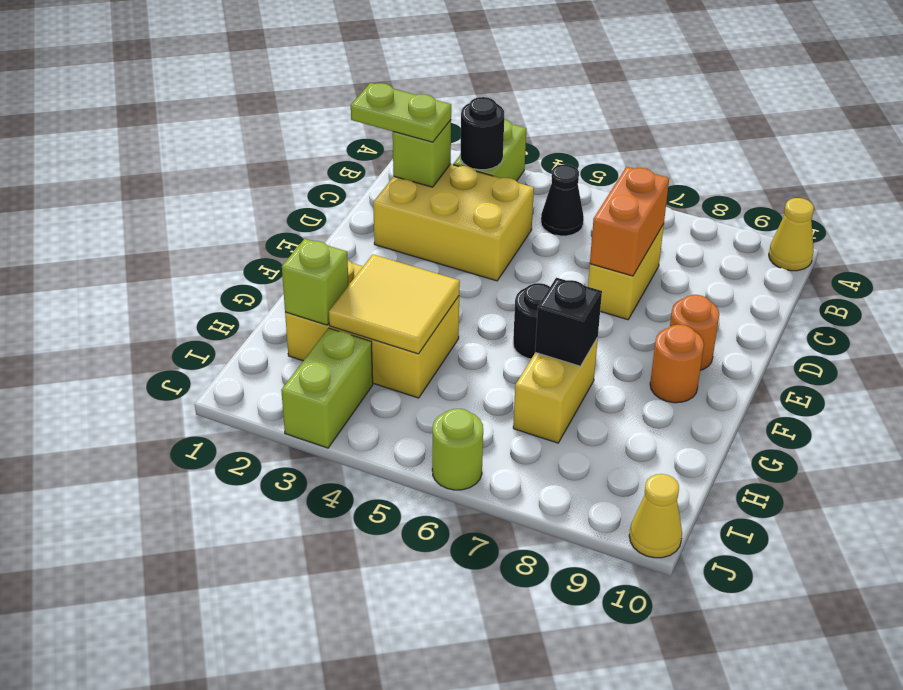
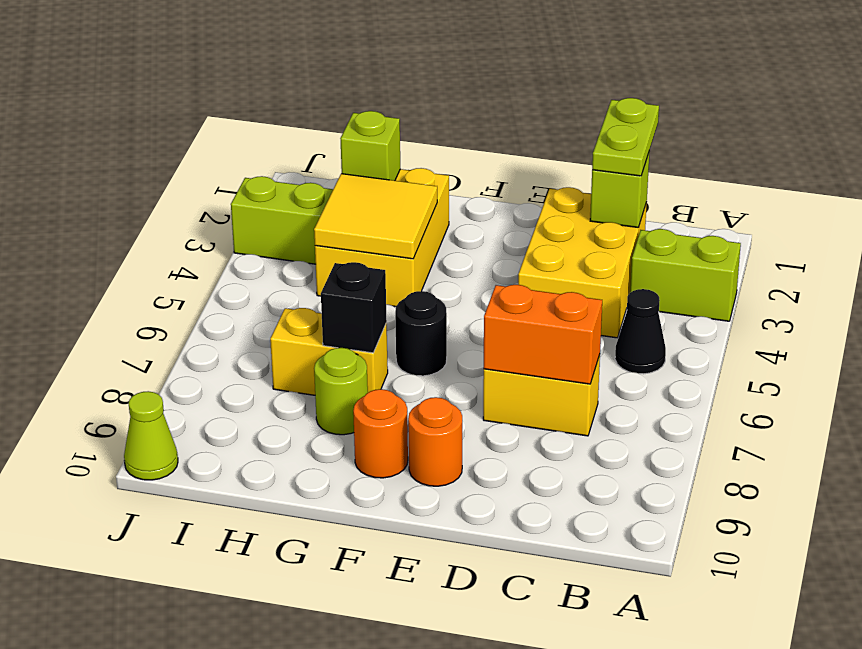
yellow cone A10 level 1 -> none
black round brick B3 level 2 -> none
lime round brick J6 level 1 -> lime round brick G8 level 1
yellow cone J10 level 1 -> lime cone J10 level 1

